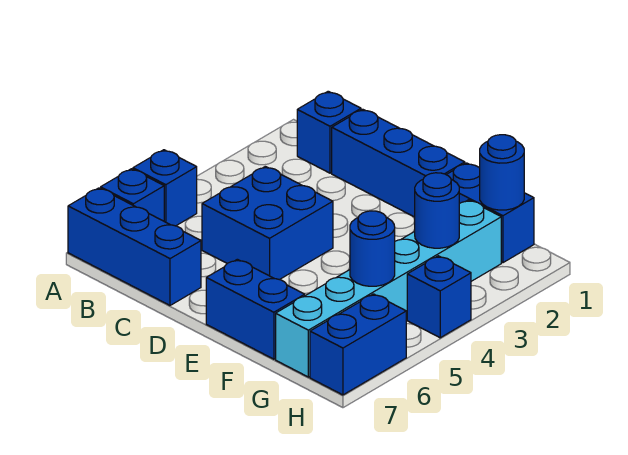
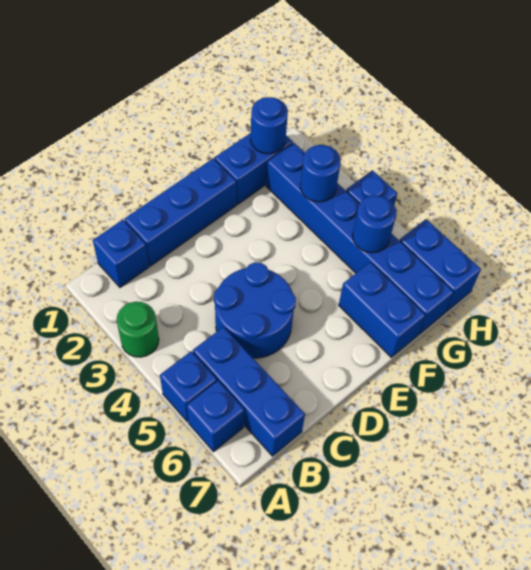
none -> green round brick A3 level 1
blue brick A7:C7 level 1 -> blue brick B5:B7 level 1
blue brick C4:D5 level 1 -> blue round brick C4:D5 level 1
blue brick E7:F7 level 1 -> blue brick F6:F7 level 1
cyan brick G2:G7 level 1 -> blue brick G2:G7 level 1

